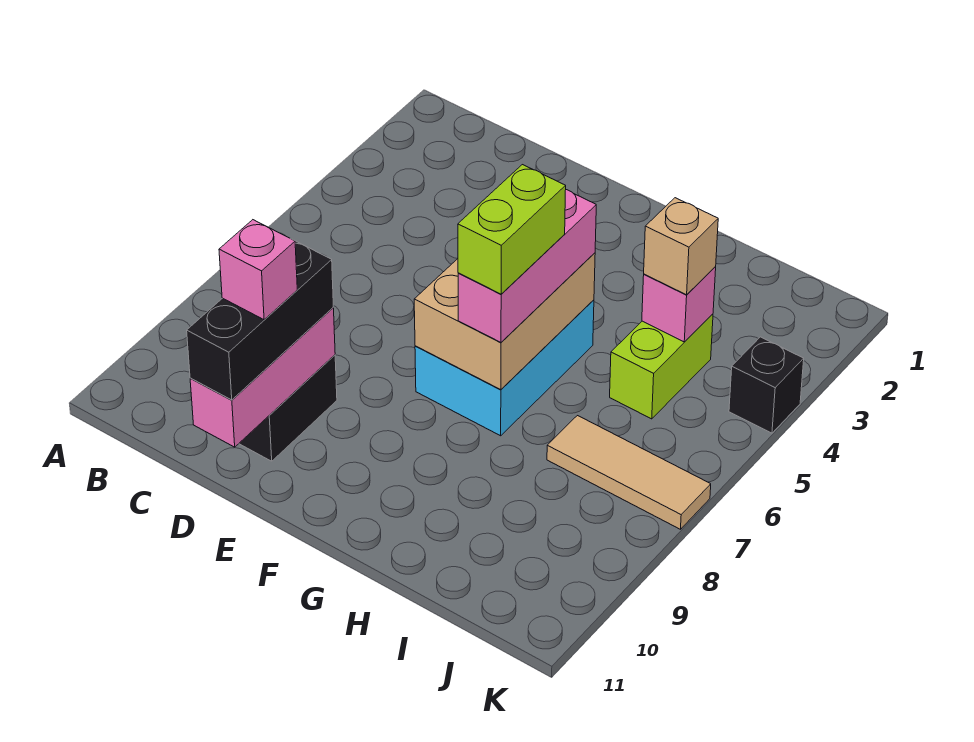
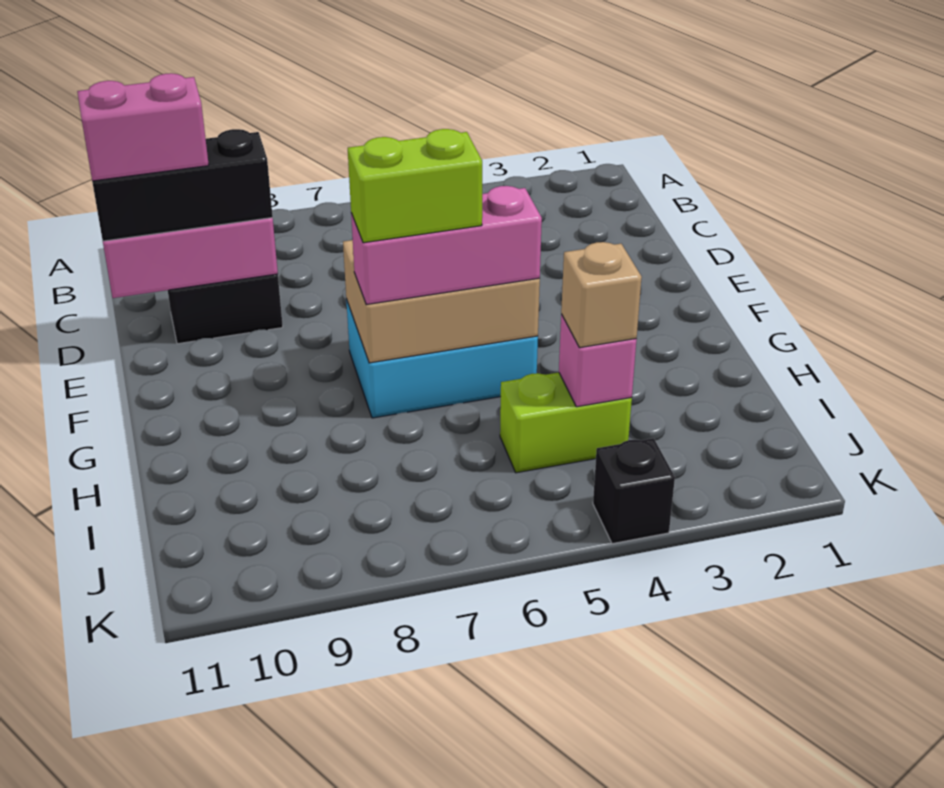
pink brick D10 level 4 -> pink brick D10:D11 level 4
tan tile I7:K7 level 1 -> none

